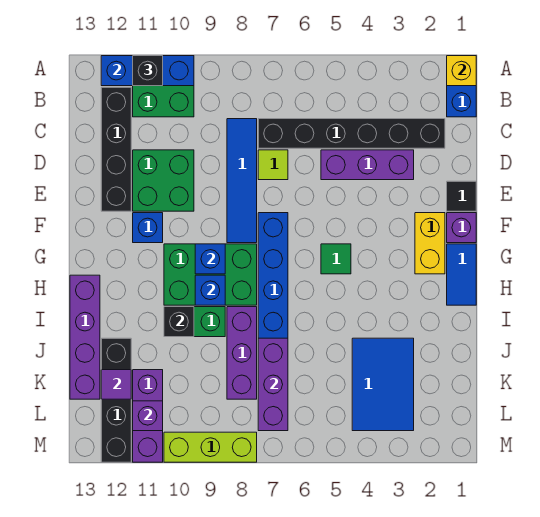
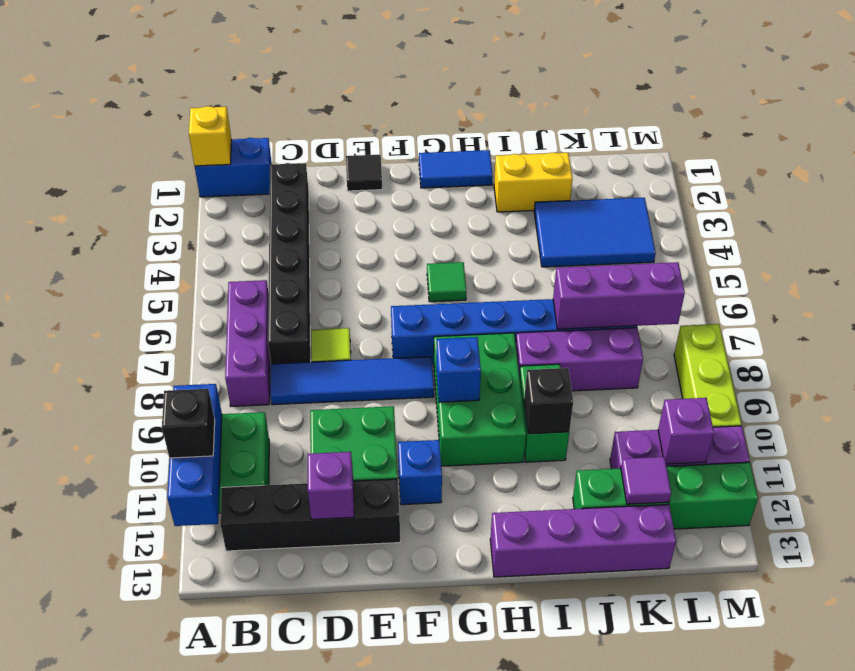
purple brick D3:D5 level 1 -> purple brick B6:B8 level 1
purple brick F1 level 1 -> purple brick D12 level 2
yellow brick F2:G2 level 1 -> yellow brick I2:J2 level 1
blue brick H9 level 2 -> none
black brick J12:M12 level 1 -> green brick J12:M12 level 1

